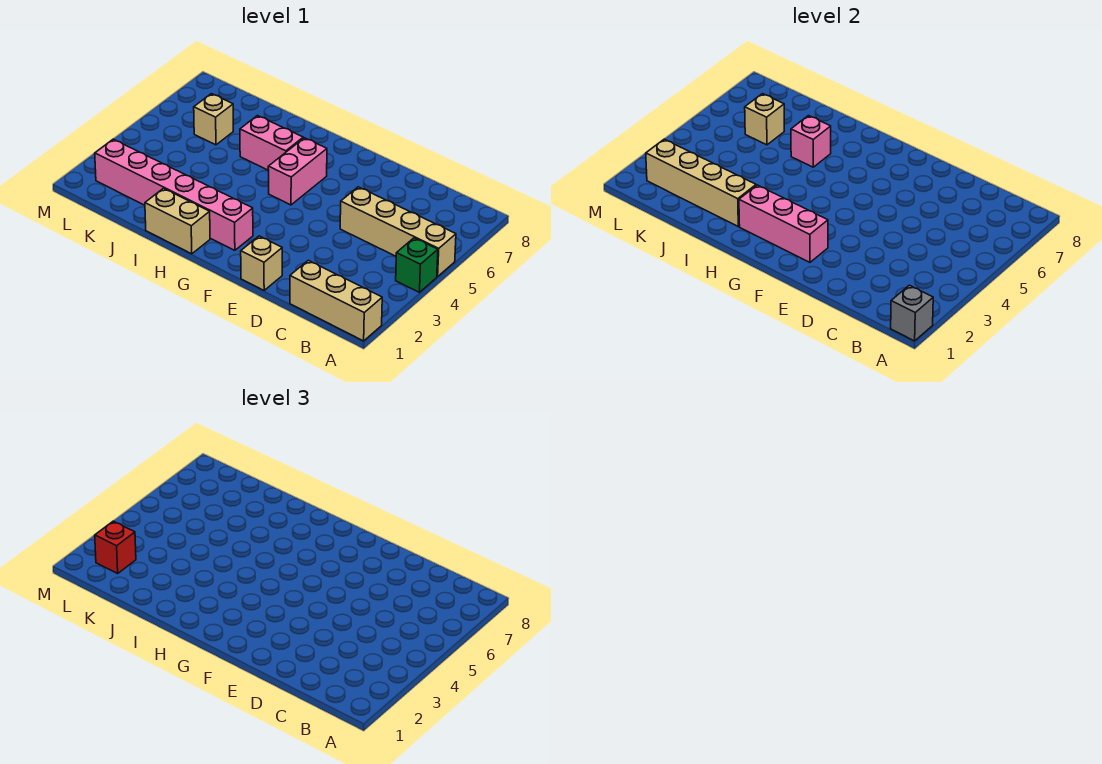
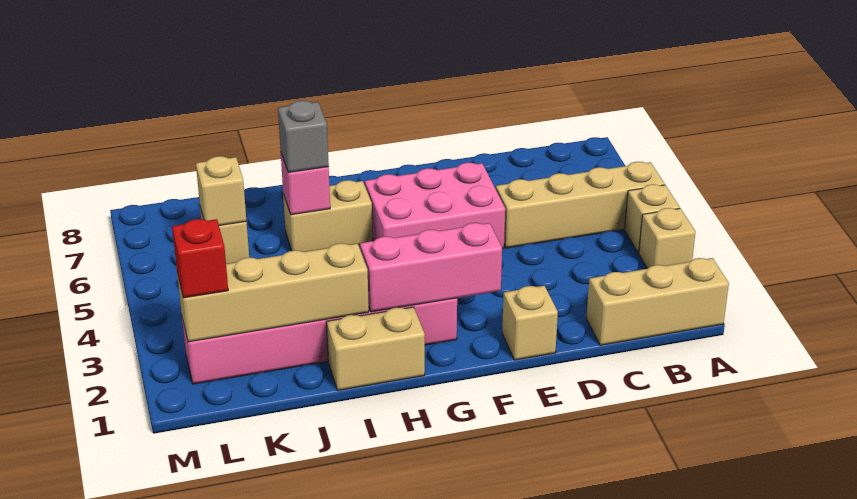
grey brick A1 level 2 -> grey brick I6 level 3
none -> tan brick A3 level 1
green brick A4 level 1 -> tan brick A4 level 1
pink brick G5:G6 level 1 -> pink brick E5:G6 level 1
pink brick H6:I6 level 1 -> tan brick H6:I6 level 1

